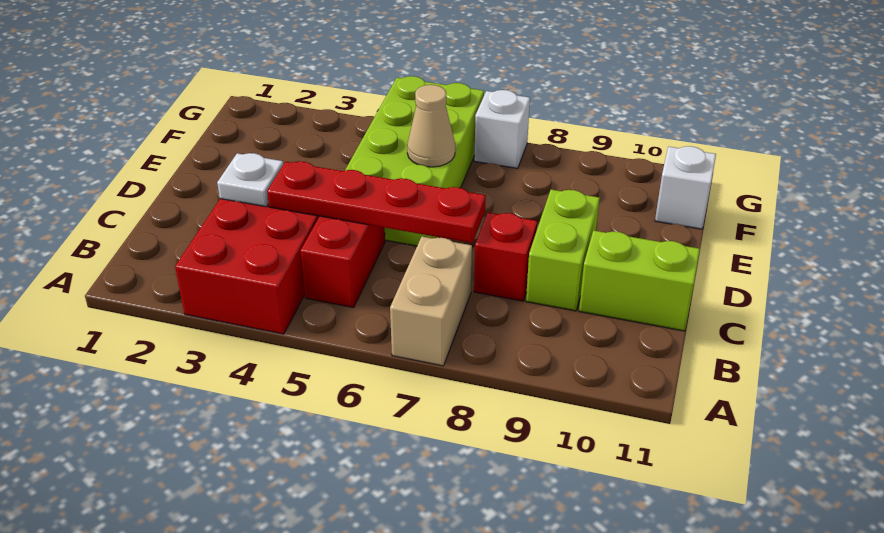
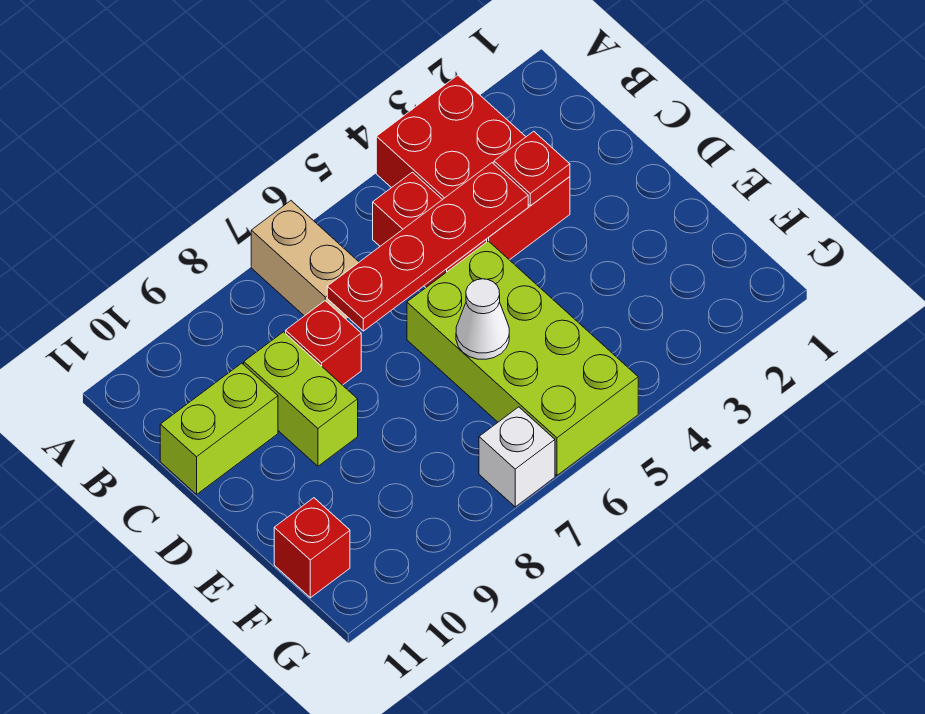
white plate C3 level 2 -> red plate C3 level 2
tan cone E6 level 2 -> white cone E6 level 2
white brick F11 level 1 -> red brick F11 level 1

